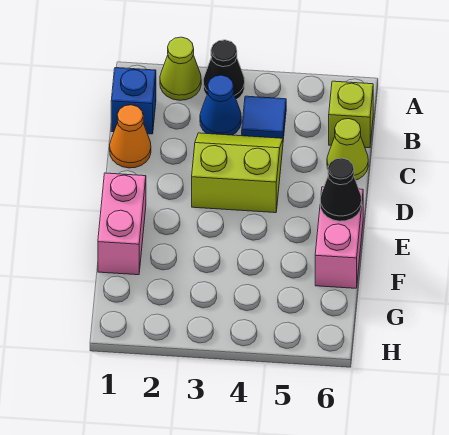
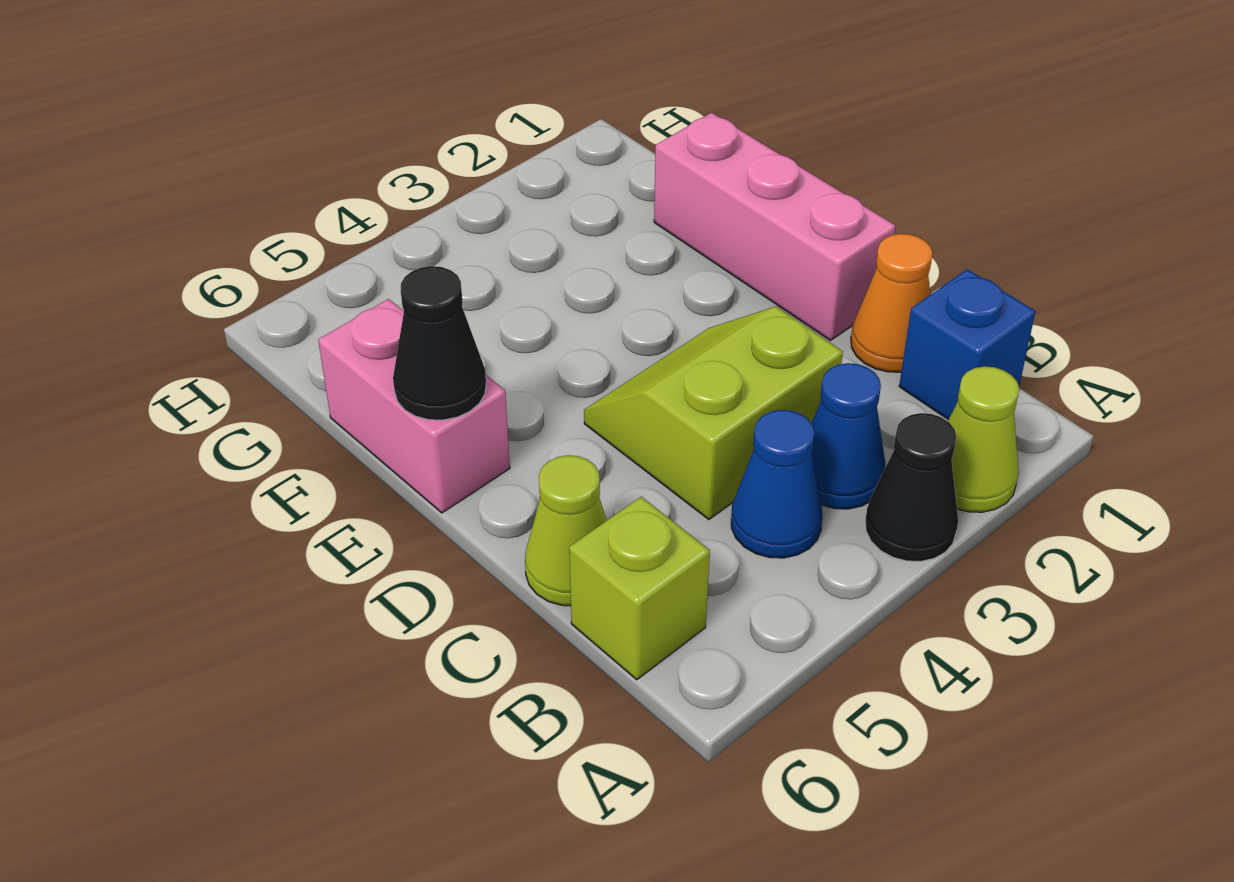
blue tile B4 level 1 -> blue cone B4 level 1
lime slope C3:D4 level 1 top D -> lime slope C3:D4 level 1 top C
pink brick E1:F1 level 1 -> pink brick D1:F1 level 1

